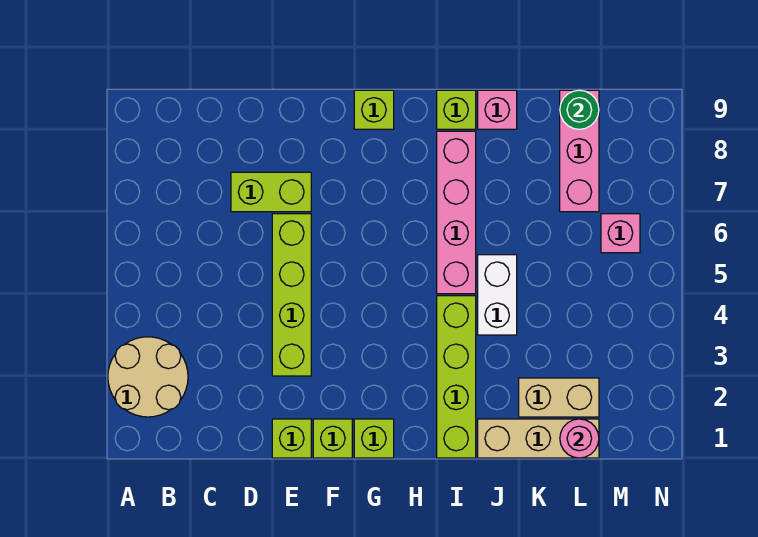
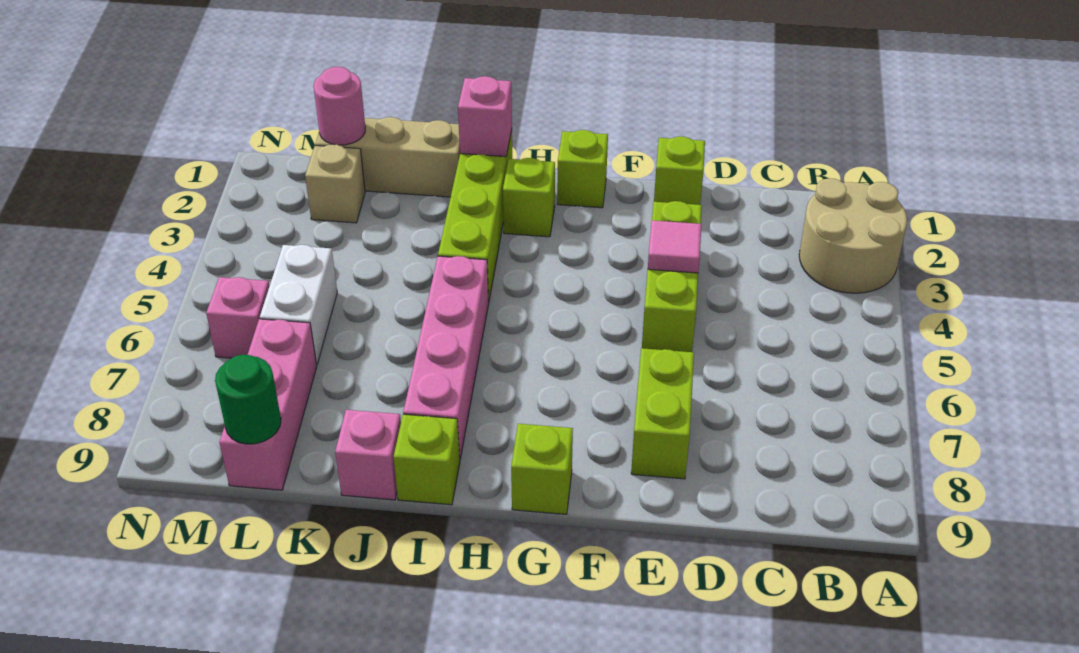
lime brick D7:E7 level 1 -> lime brick E7:E8 level 1
lime brick E3:E6 level 1 -> lime brick E3:E5 level 1
none -> pink tile E4 level 2
lime brick F1 level 1 -> lime brick H2 level 1
none -> pink brick I1 level 2
white brick J4:J5 level 1 -> white brick L5:L6 level 1
tan brick K2:L2 level 1 -> tan brick L2 level 1

